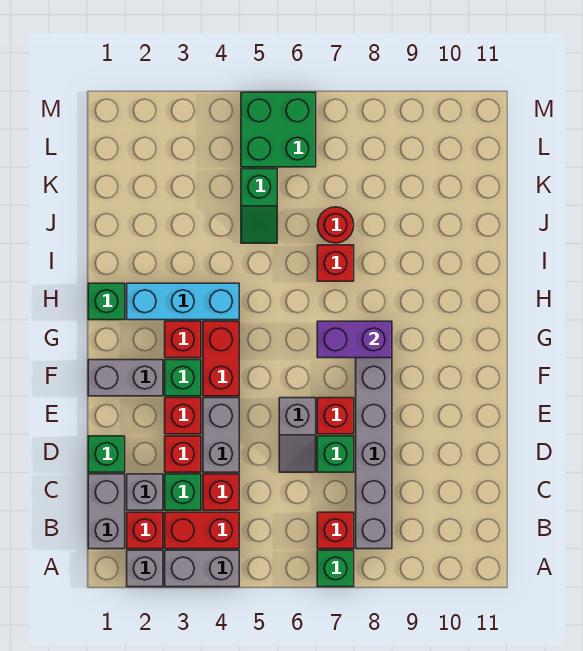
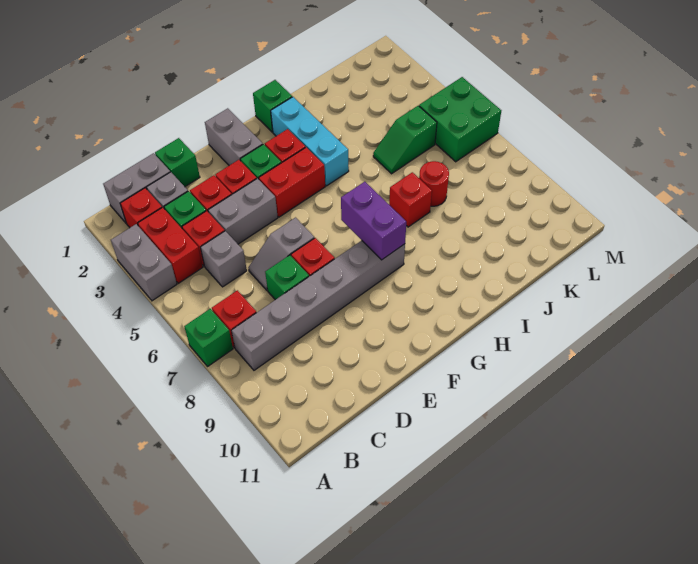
grey brick A2 level 1 -> grey brick C5 level 1

